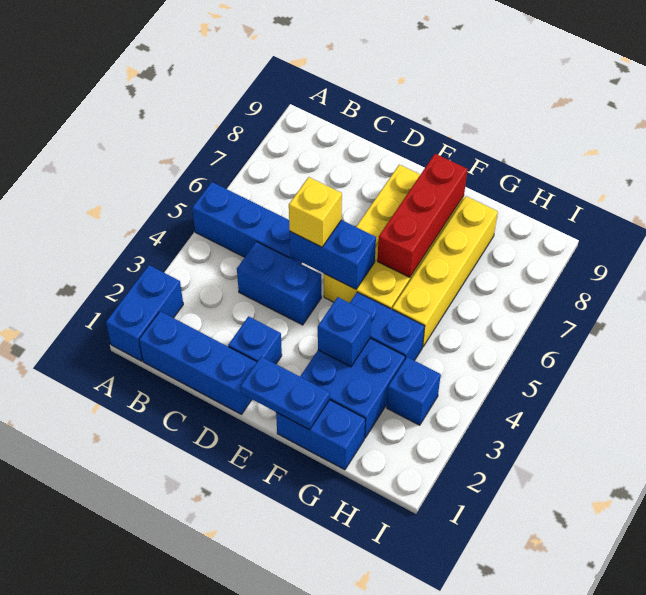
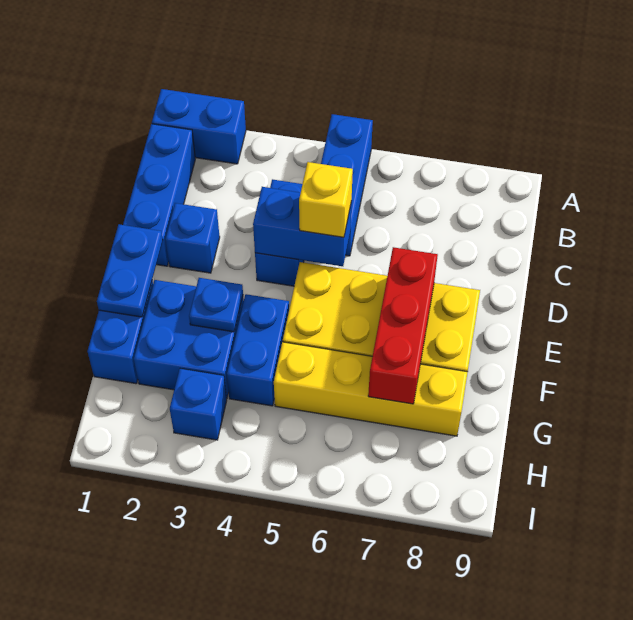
blue brick D5:E5 level 2 -> blue brick D4:D5 level 2
blue brick F3 level 2 -> blue plate F3 level 2
red brick F6:F8 level 2 -> red brick E7:G7 level 2

